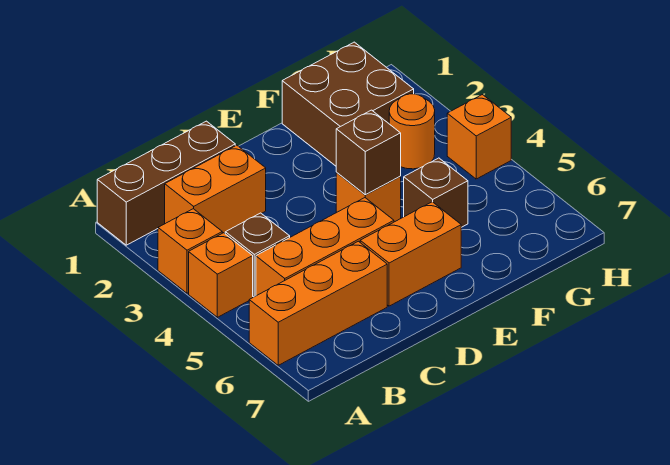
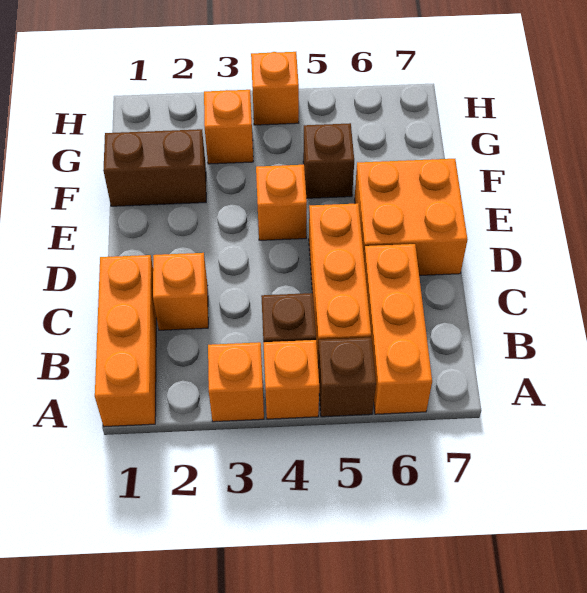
brown brick A1:C1 level 1 -> orange brick A1:C1 level 1
orange brick B2:C2 level 1 -> orange brick C2 level 1
orange brick D6:E6 level 1 -> orange brick D6:E7 level 1
brown brick E4 level 2 -> brown brick A5 level 1
brown brick F1:G2 level 1 -> brown brick F1:F2 level 1
orange round brick G3 level 1 -> orange brick G3 level 1

